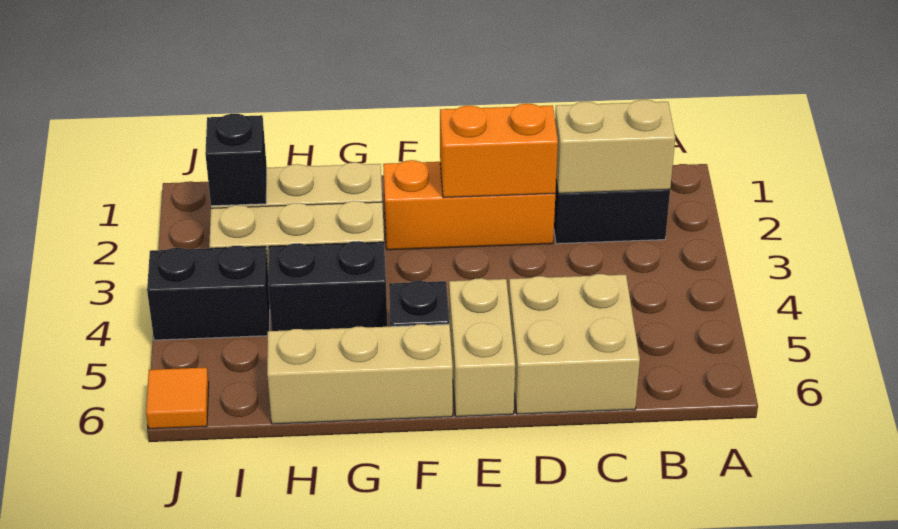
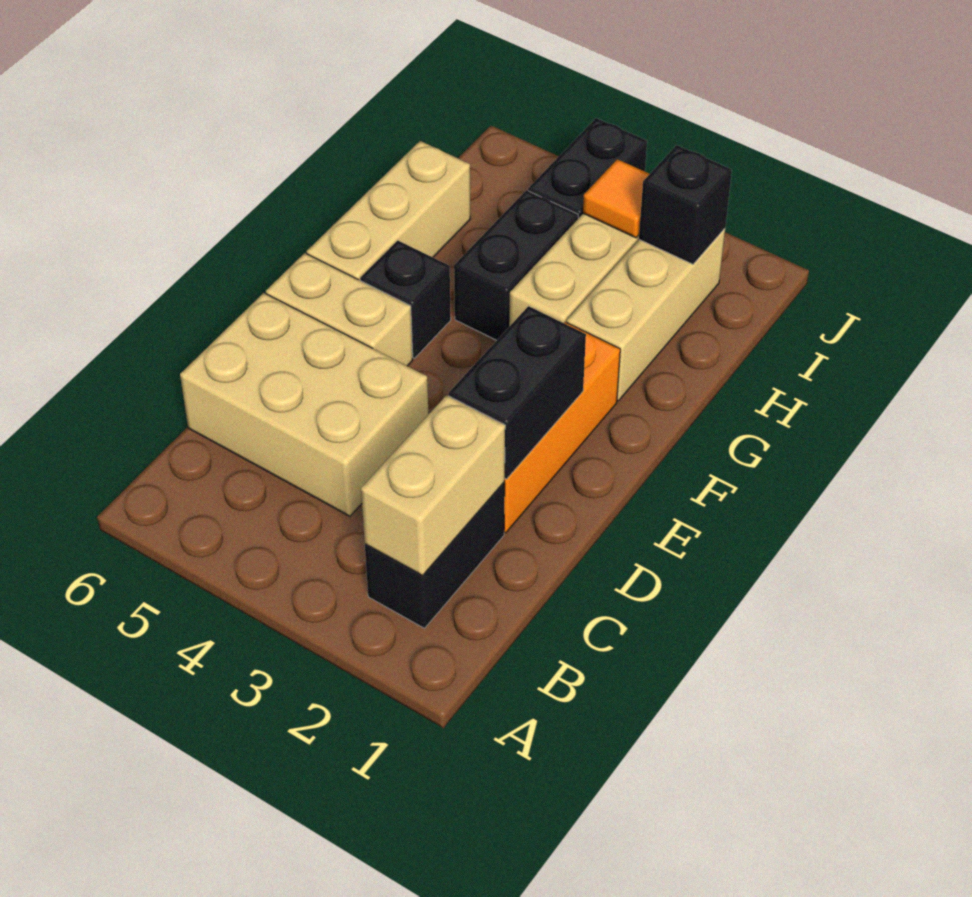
tan brick C5:D6 level 1 -> tan brick C4:D6 level 1
orange brick D2:E2 level 2 -> black brick D2:E2 level 2
orange tile J6 level 1 -> orange tile I3 level 2

